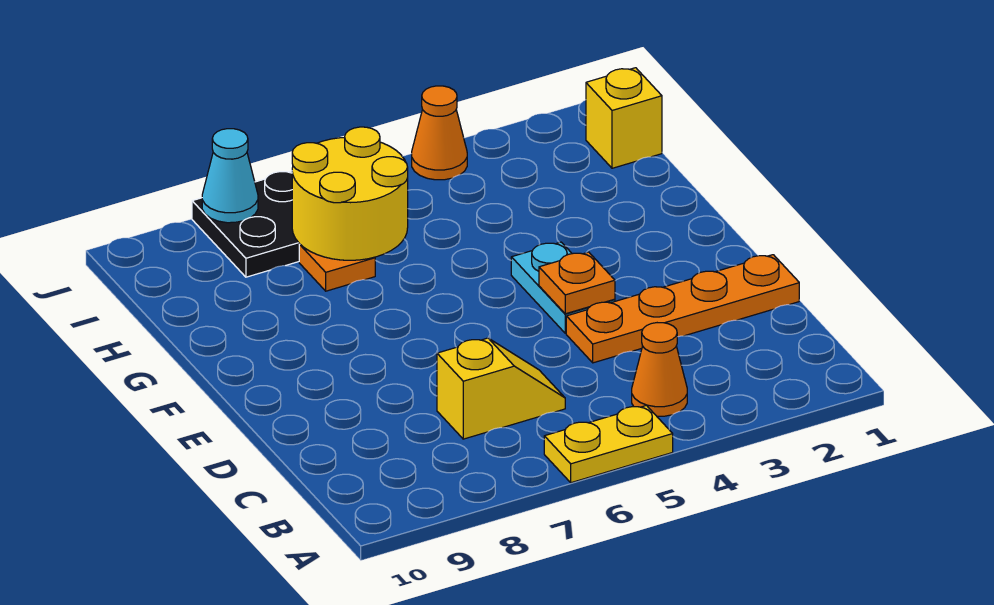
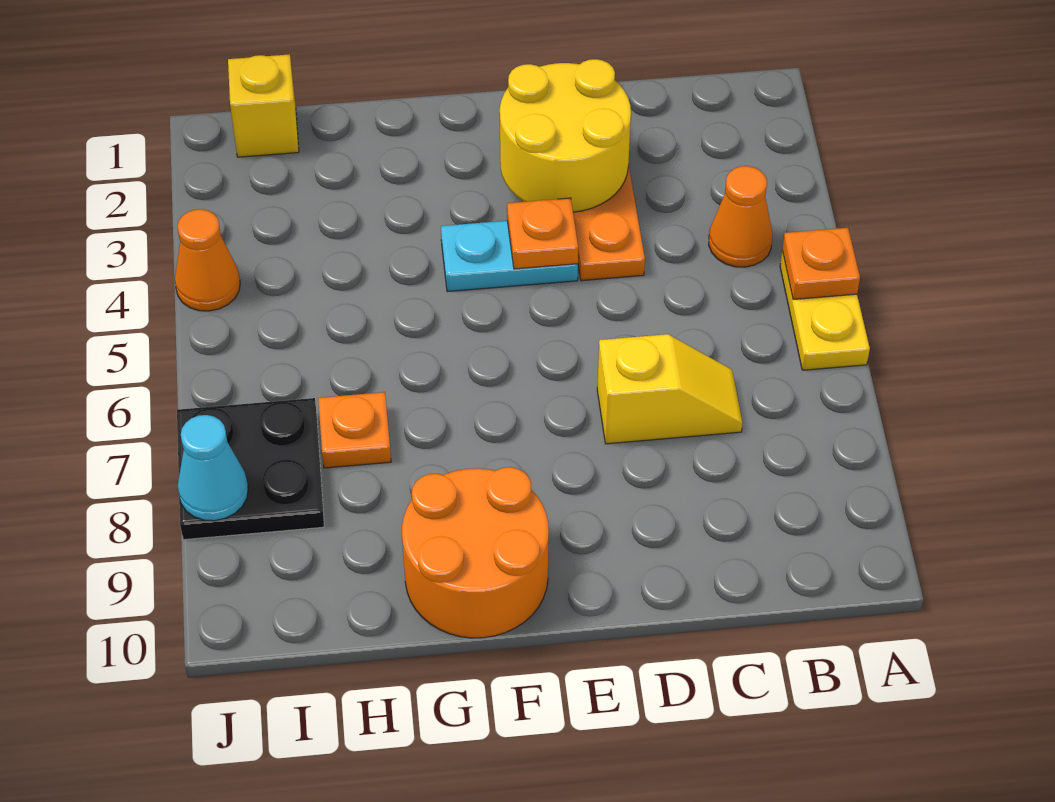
none -> orange plate A5 level 2
yellow slope C6:C7 level 1 top 7 -> yellow slope C7:D7 level 1 top D
none -> orange round brick F9:G10 level 1
yellow round brick H6:I7 level 2 -> yellow round brick D2:E3 level 2

